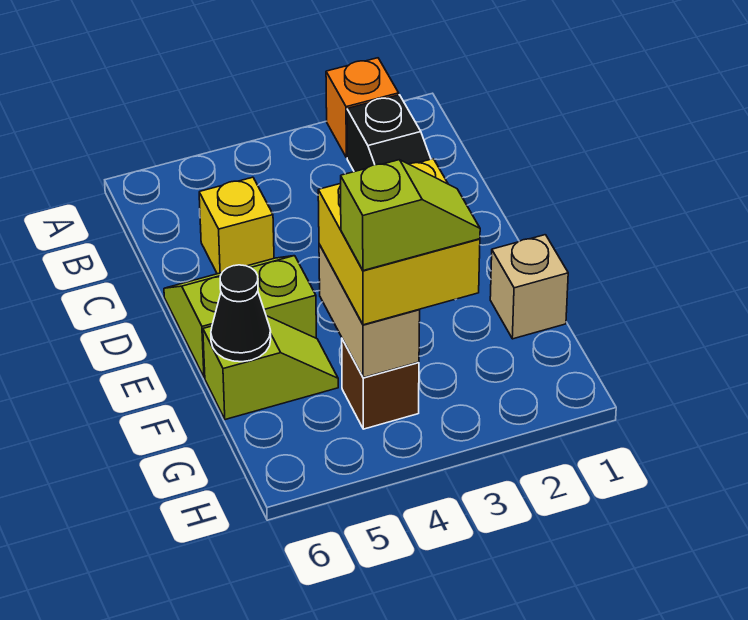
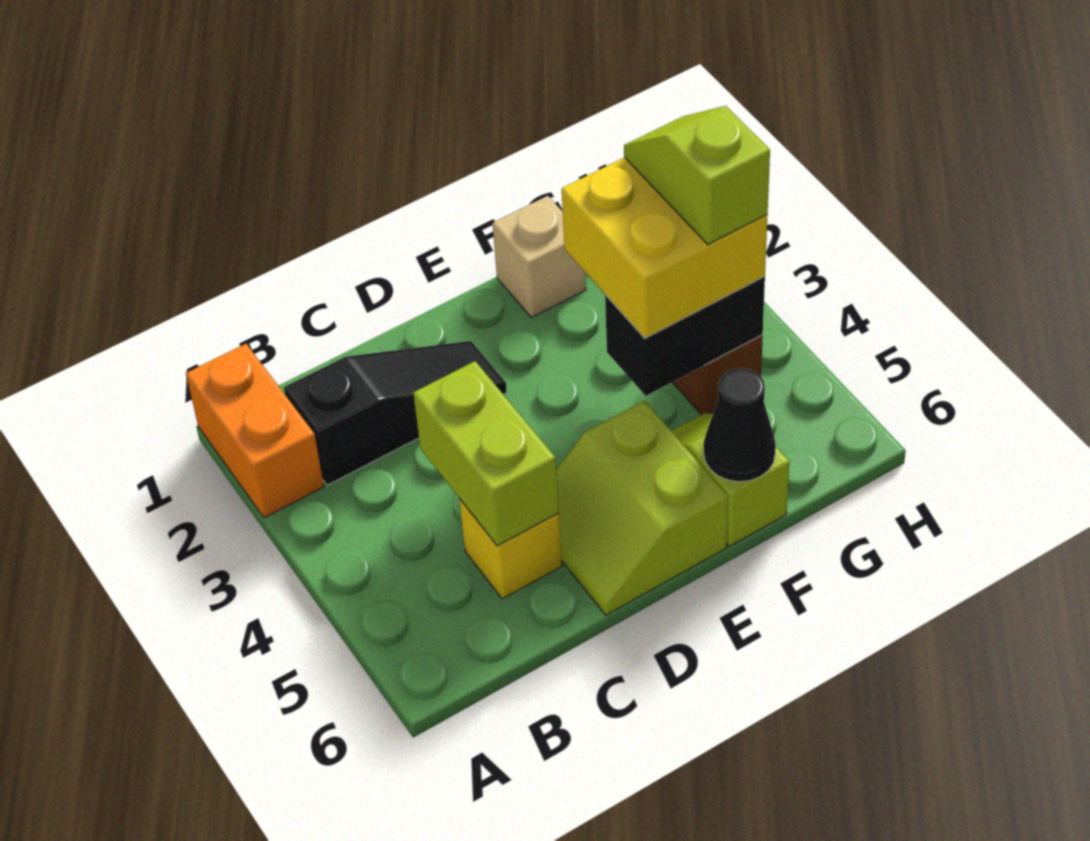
orange brick A2 level 1 -> orange brick A1:A2 level 1
none -> lime brick C4:C5 level 2
tan brick F4:G4 level 2 -> black brick F4:G4 level 2

